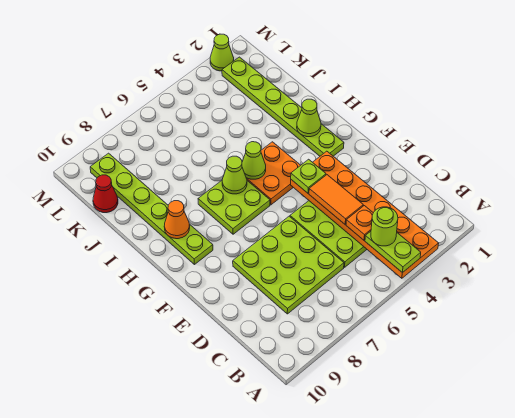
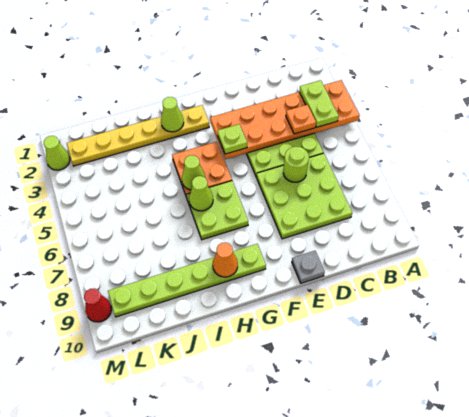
lime plate A4:B4 level 3 -> lime plate B3:B4 level 3
lime round brick B4 level 4 -> lime round brick D6 level 2
orange tile D4:E4 level 3 -> none
none -> grey plate E10 level 1
lime plate G2:L2 level 1 -> yellow plate G2:L2 level 1
red cone K10 level 1 -> red cone M9 level 1

